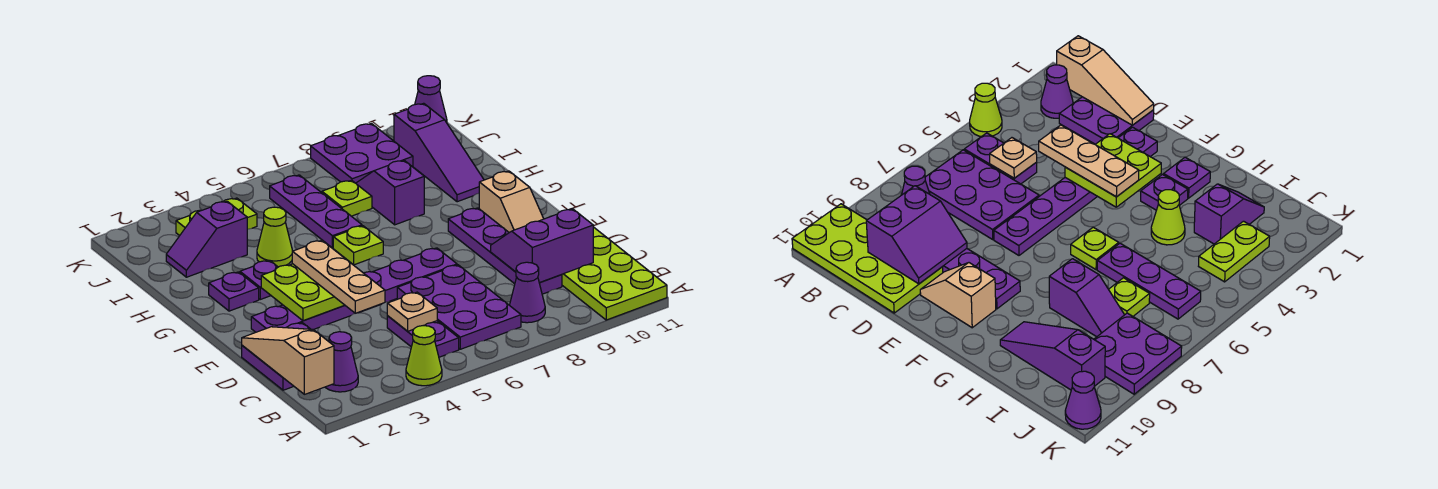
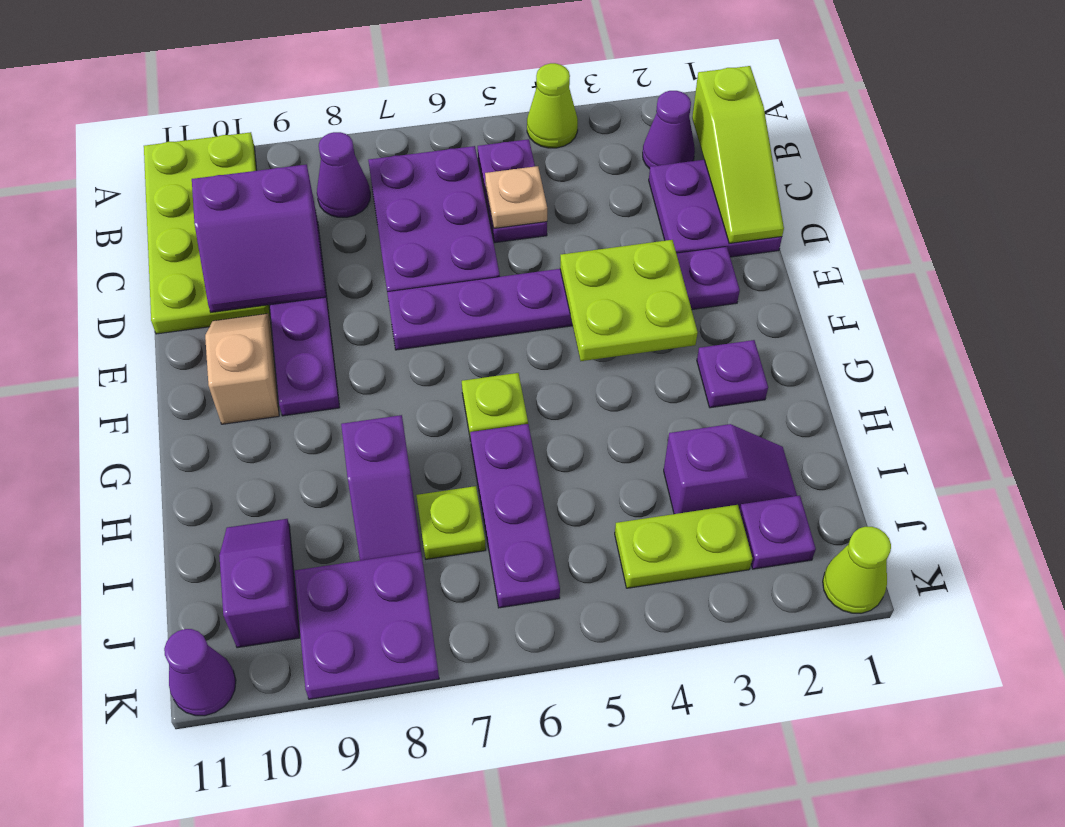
tan slope B1:D1 level 2 top B -> lime slope B1:D1 level 2 top B
tan plate D4:F4 level 3 -> none
purple plate G3 level 1 -> purple plate J2 level 1
lime cone H4 level 1 -> lime cone K1 level 1
purple slope H10:J10 level 1 top J -> purple slope I10:J10 level 1 top J

